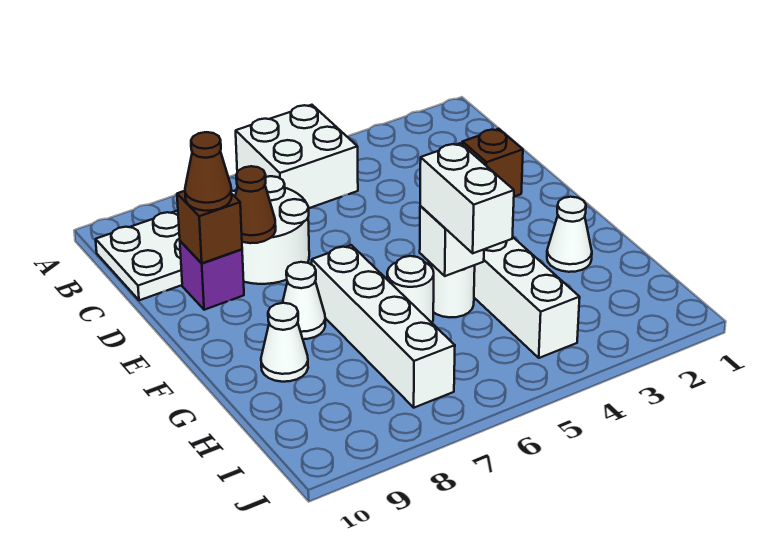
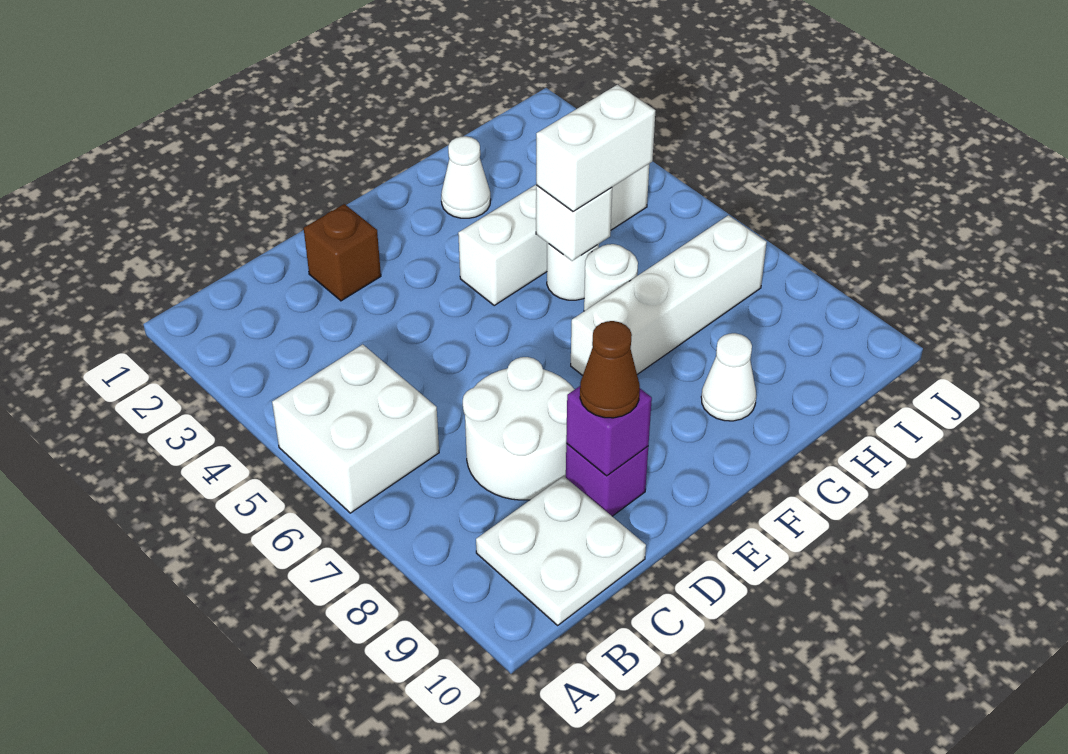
brown cone D8 level 2 -> none
brown brick D9 level 2 -> purple brick D9 level 2
white cone F8 level 1 -> none

